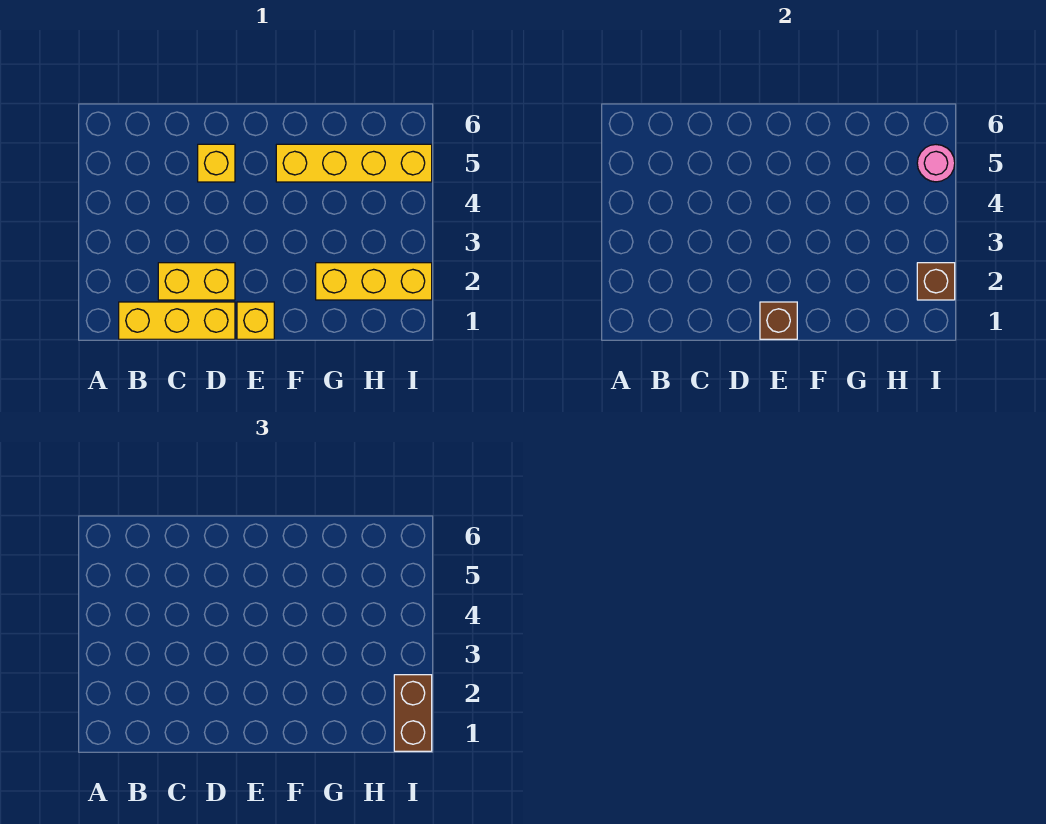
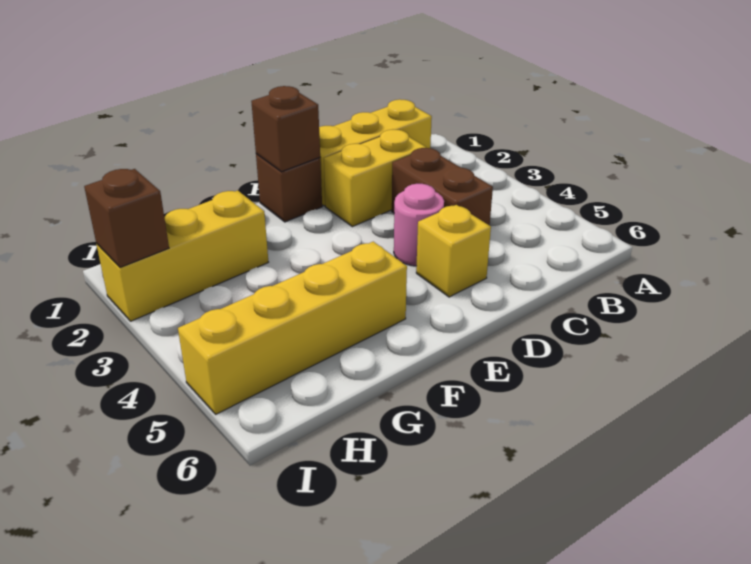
yellow brick E1 level 1 -> brown brick E1 level 1
brown brick I1:I2 level 3 -> brown brick C3:C4 level 1
pink round brick I5 level 2 -> pink round brick D4 level 1

